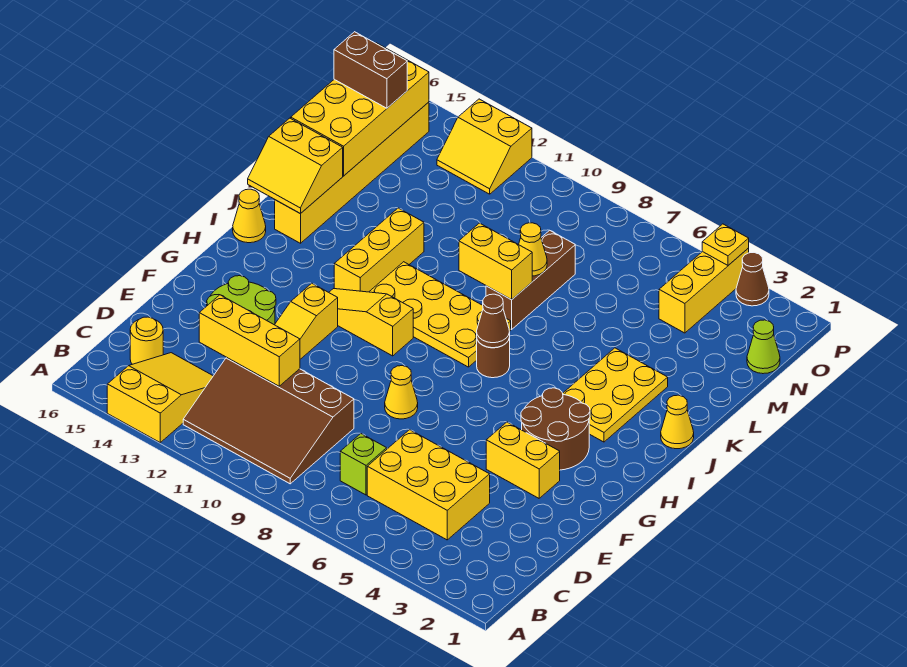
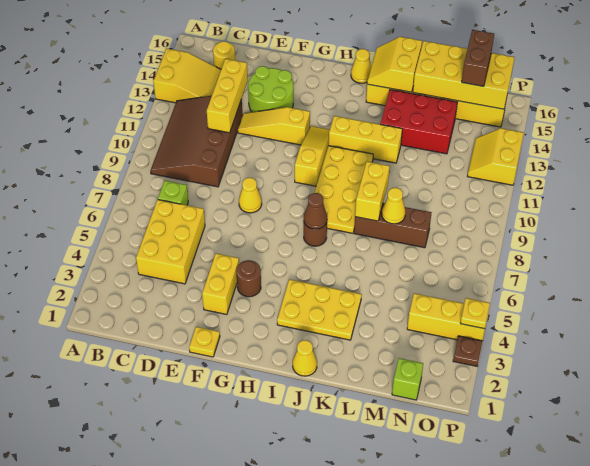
none -> yellow plate F1 level 1
brown round brick G3:H4 level 1 -> brown round brick G4 level 1
none -> red brick K13:M14 level 1
lime cone N1 level 1 -> lime brick N1 level 1
brown cone P3 level 1 -> brown plate P3 level 1

